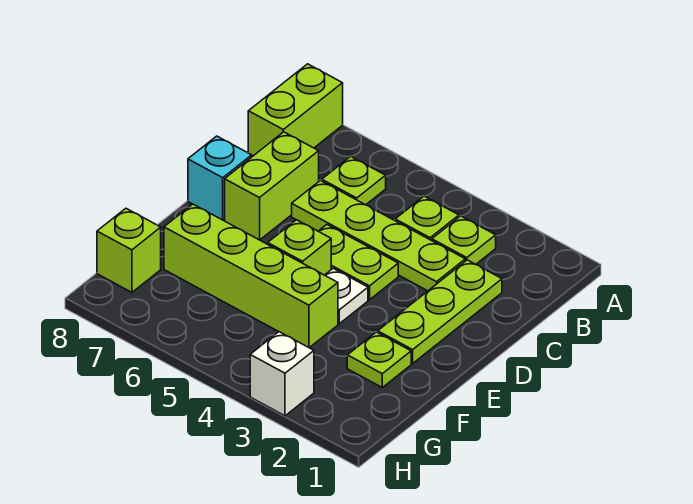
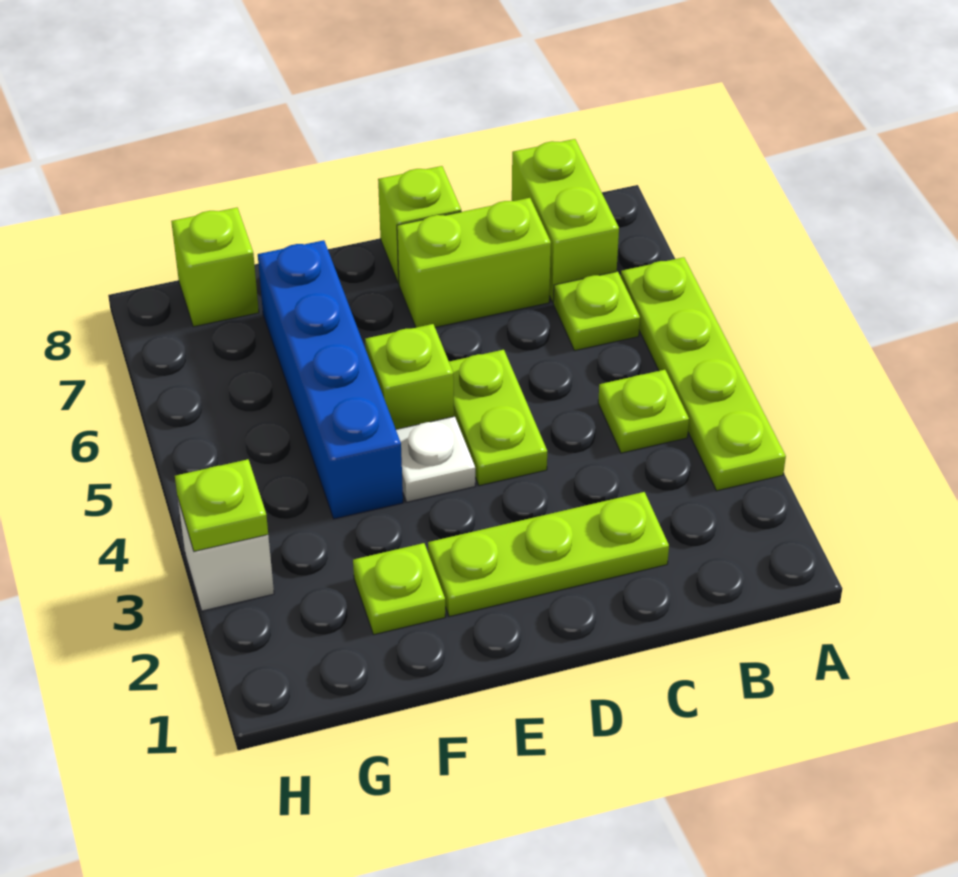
lime brick A8:B8 level 1 -> lime brick B7:B8 level 1
lime plate B3 level 1 -> lime plate H3 level 2
lime plate C3:C6 level 1 -> lime plate A3:A6 level 1
cyan brick D8 level 1 -> lime brick D8 level 1
lime brick F4:F7 level 1 -> blue brick F4:F7 level 1

